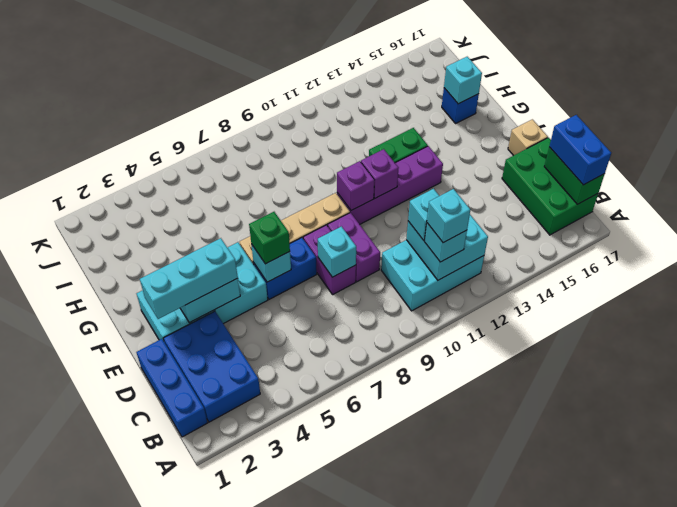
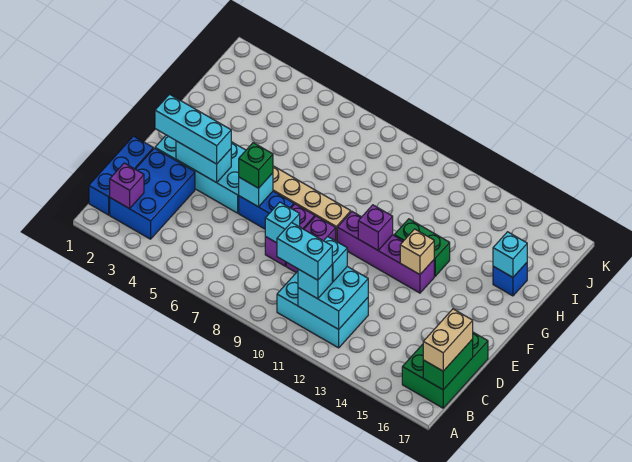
cyan brick B11 level 4 -> cyan brick B10:B11 level 4
blue brick B17:C17 level 3 -> tan brick B17:C17 level 3
tan brick E17 level 1 -> tan brick F13 level 2
purple brick F10 level 2 -> purple brick B2 level 2

